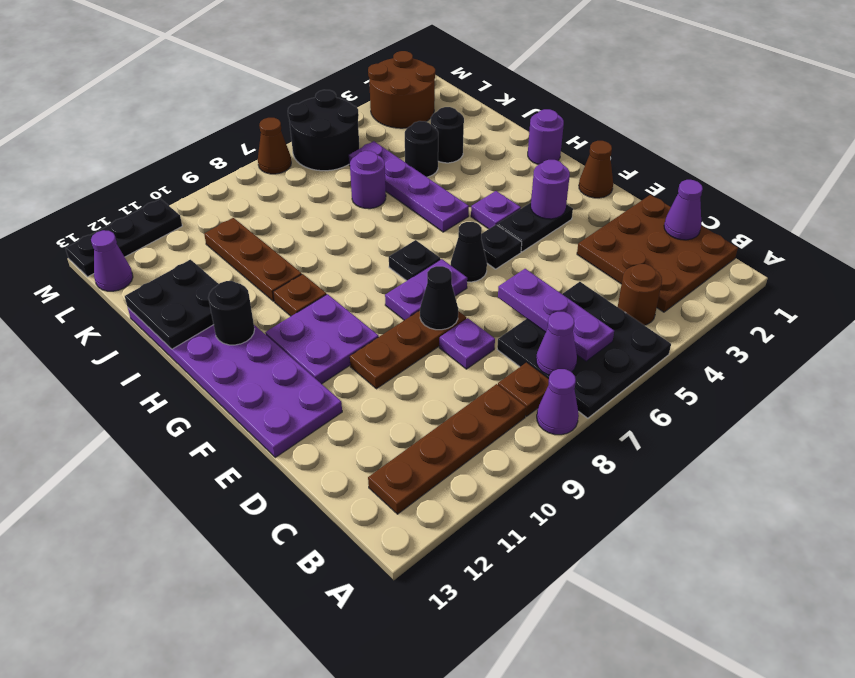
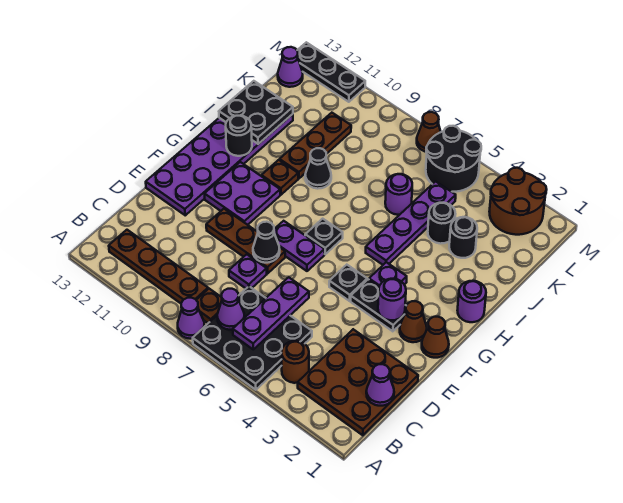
none -> brown cone F2 level 1
black cone F6 level 1 -> black cone I9 level 1

